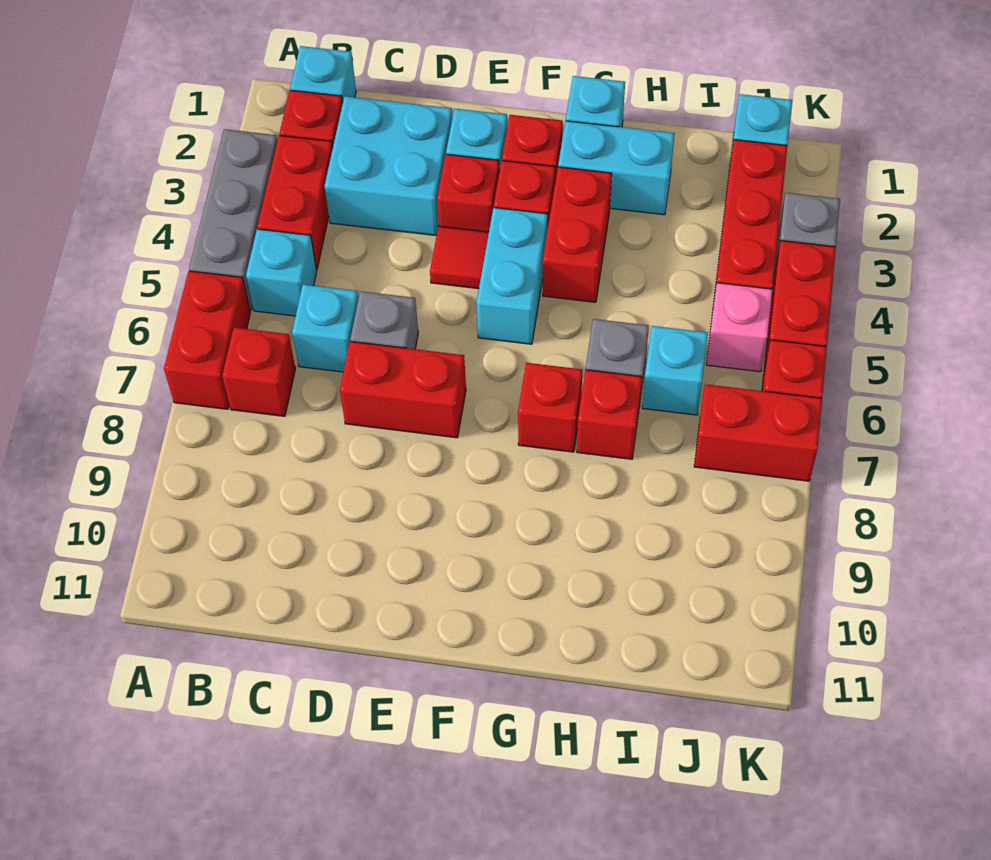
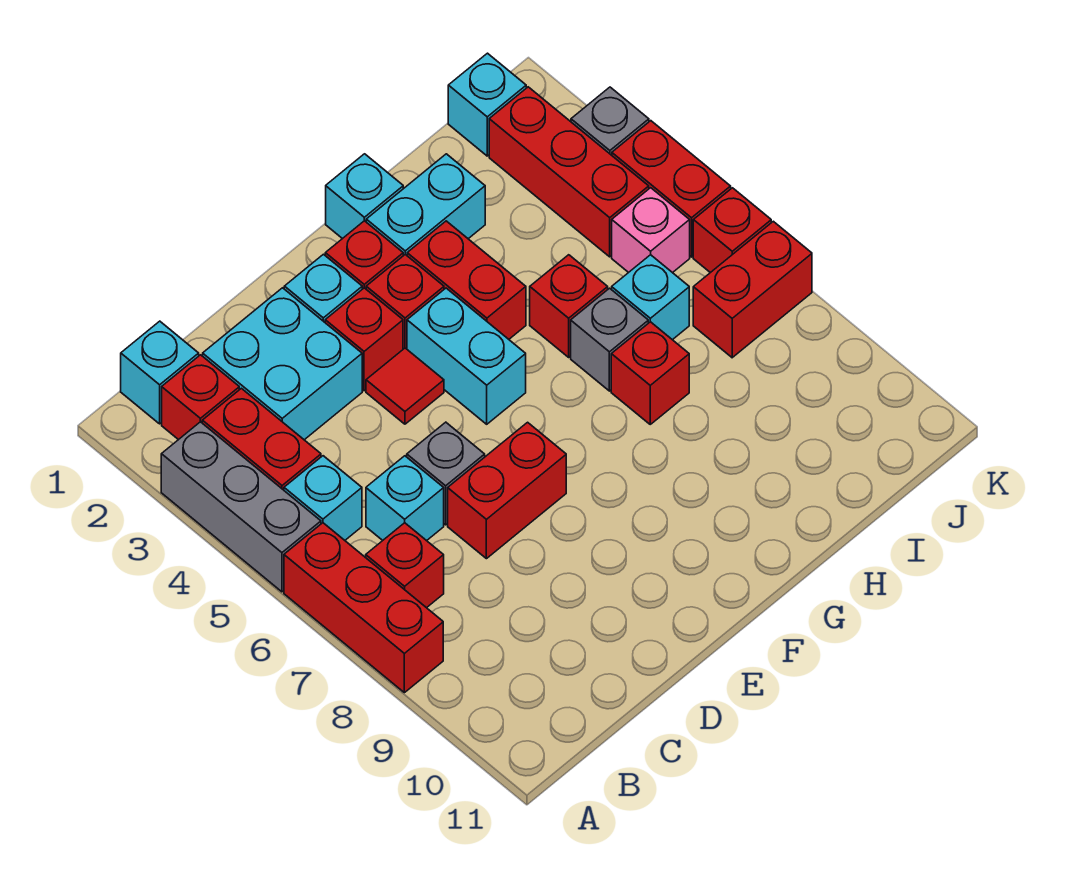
red brick A6:A7 level 1 -> red brick A6:A8 level 1
red brick G7 level 1 -> red brick H5 level 1

